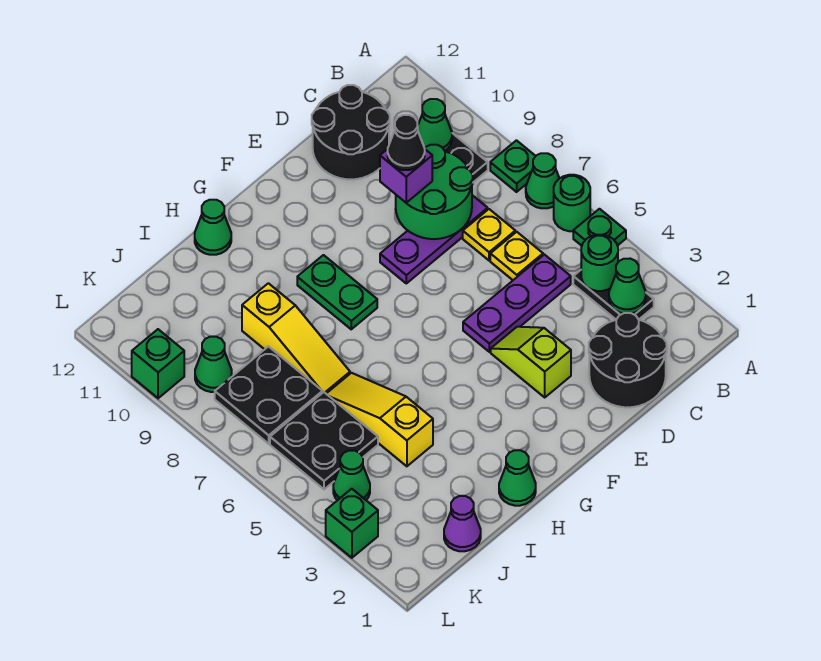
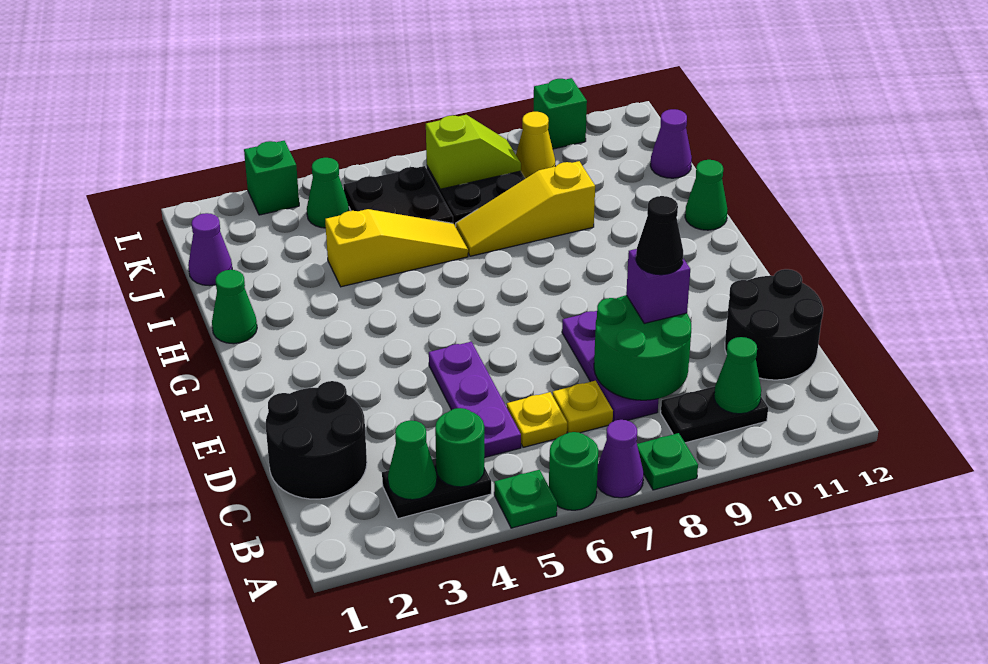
green cone A7 level 1 -> purple cone A7 level 1
lime slope E3:E4 level 1 top 3 -> lime slope K7:K8 level 2 top 7
green plate G8:G9 level 1 -> none
none -> purple cone J12 level 1
green cone K9 level 1 -> yellow cone K9 level 1

